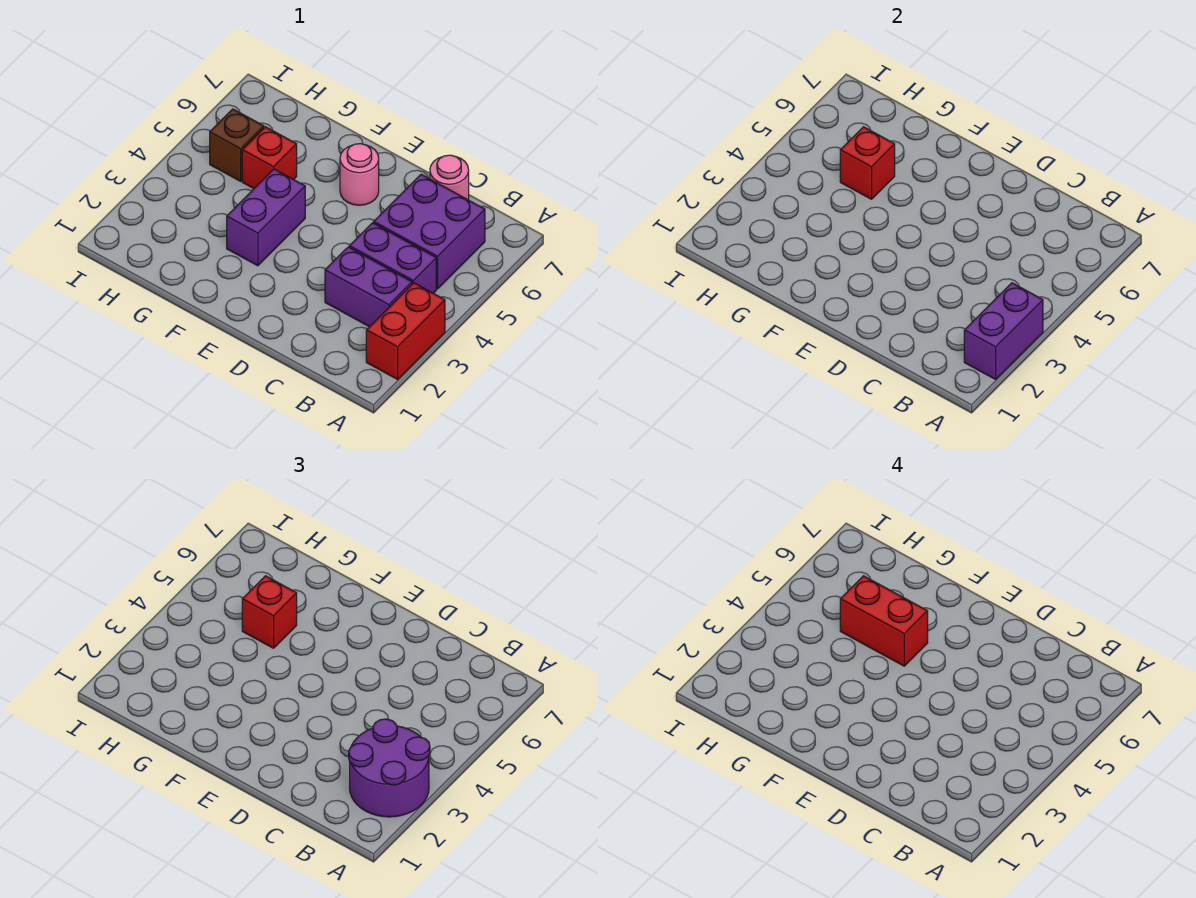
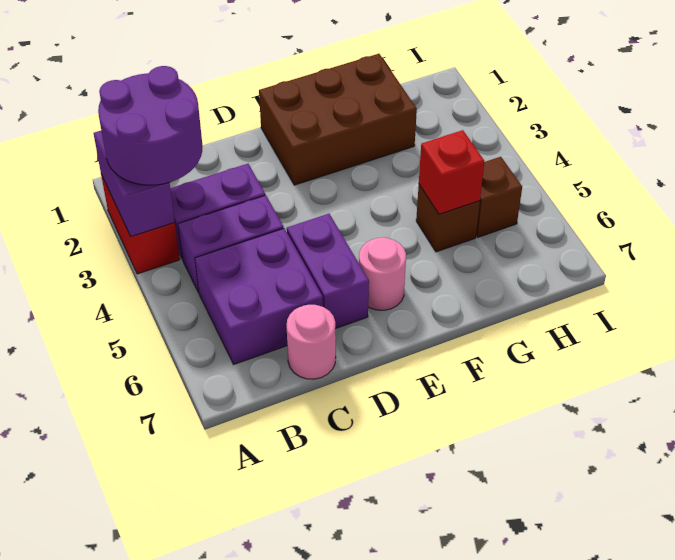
none -> brown brick E1:G2 level 1
purple brick F3:F4 level 1 -> purple brick D5:D6 level 1
red brick F5:G5 level 4 -> none
red brick G5 level 1 -> brown brick G5 level 1
red brick G5 level 3 -> none

